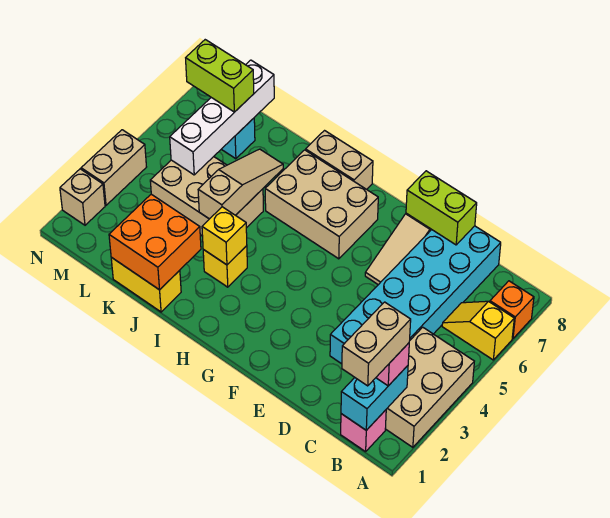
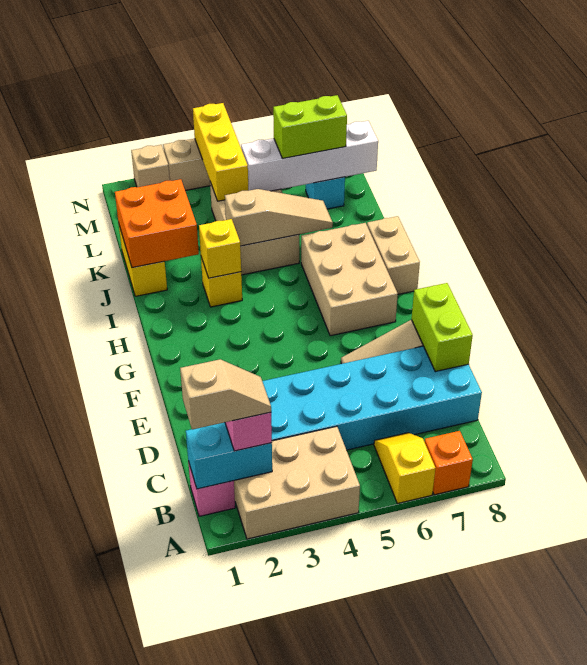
tan brick B1:B2 level 4 -> tan slope B1:B2 level 4 top 1
none -> yellow brick L4:N4 level 2
lime brick L7:M7 level 3 -> lime brick L6:L7 level 3

